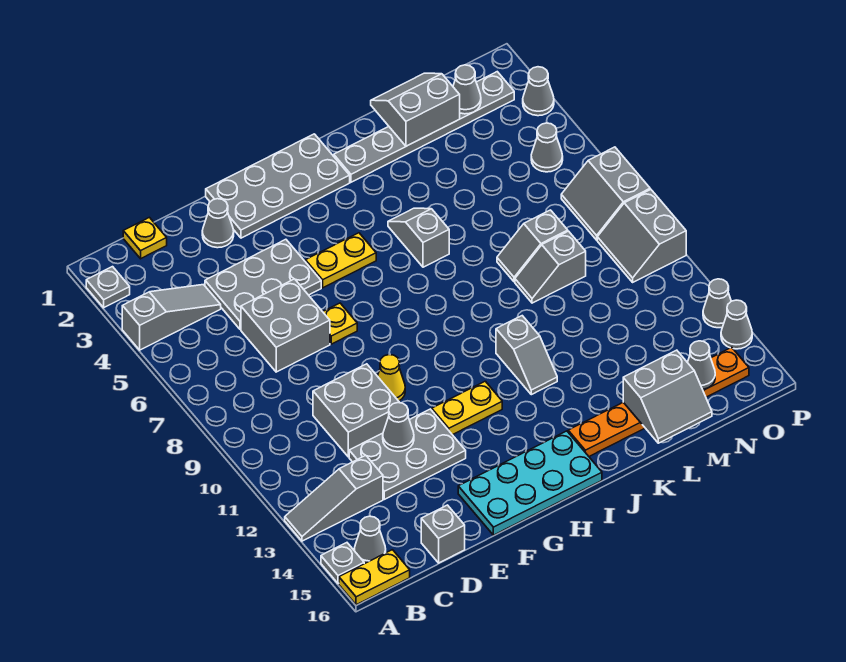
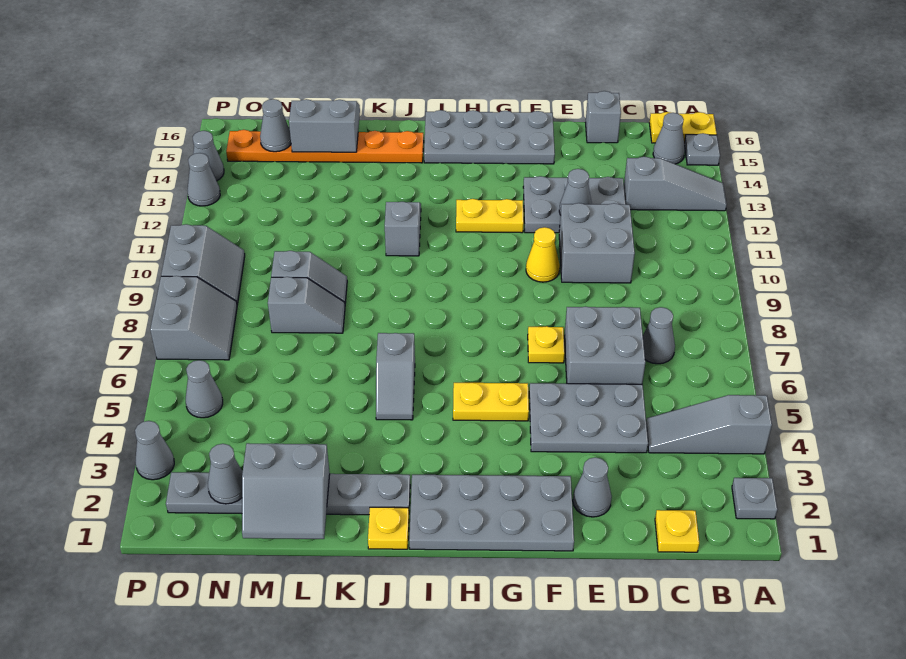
none -> grey cone C7 level 1
cyan plate F15:I16 level 1 -> grey plate F15:I16 level 1
none -> yellow plate J1 level 1

